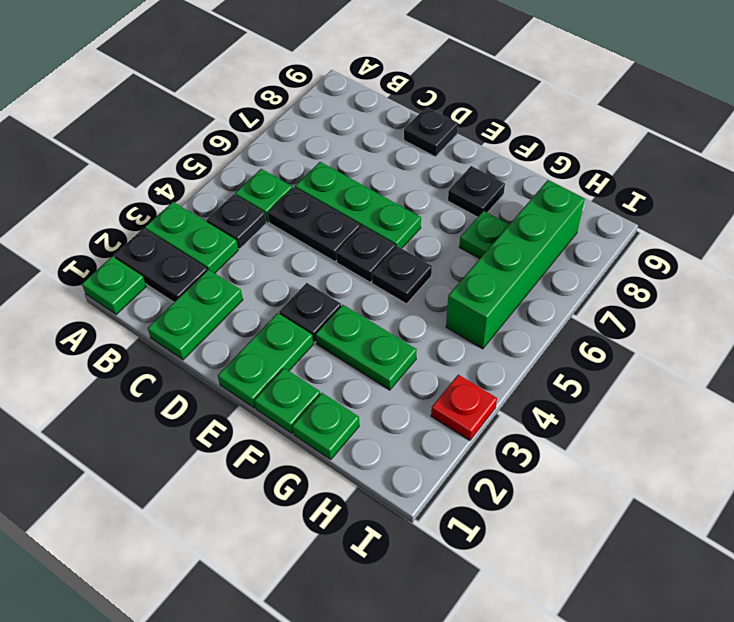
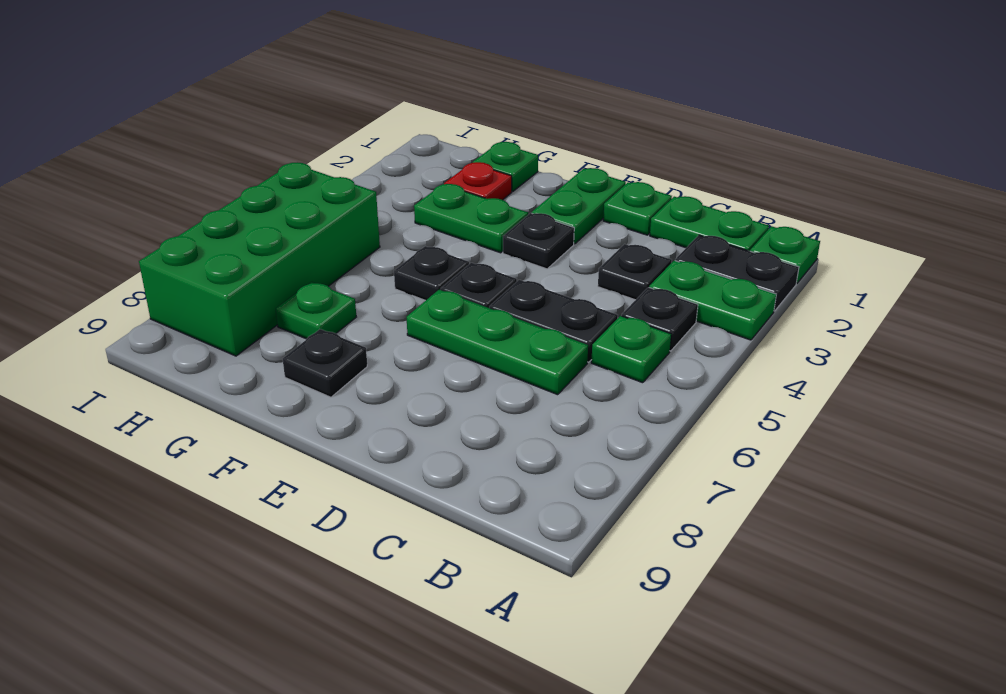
green plate C1:C2 level 1 -> green plate B1:C1 level 1
black plate D9 level 1 -> black plate C3 level 1
green plate F1 level 1 -> green plate D1 level 1
green brick H5:H8 level 1 -> green brick H5:I8 level 1
red plate I3 level 1 -> red plate G2 level 1

